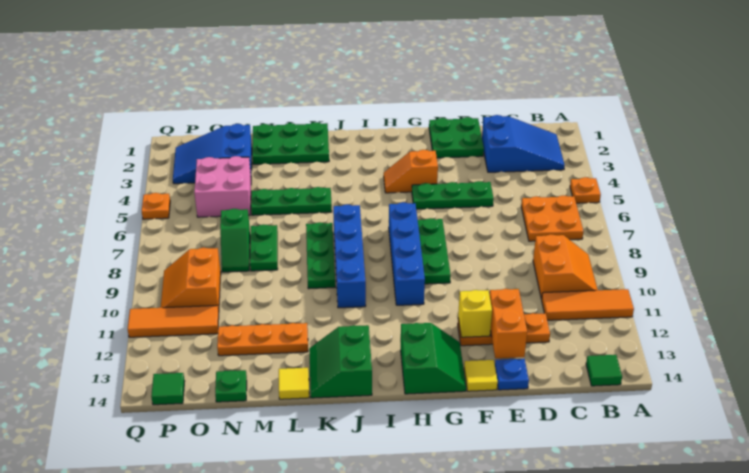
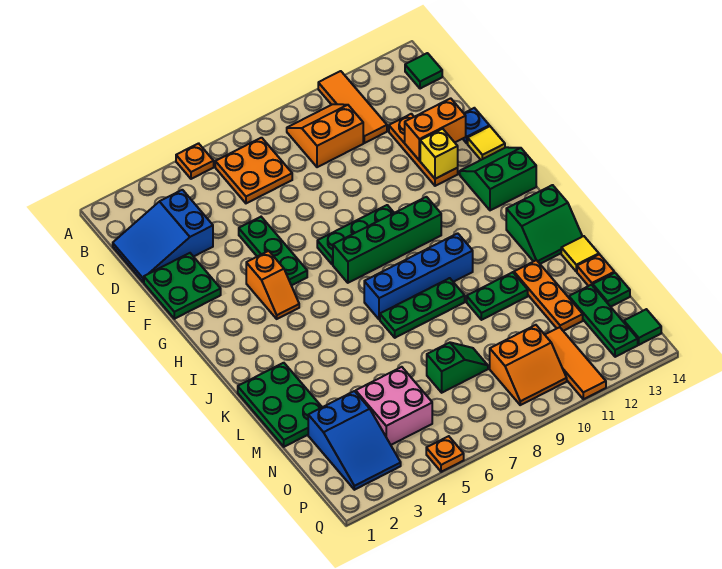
blue slope B2:D3 level 1 top D -> blue slope C1:D3 level 1 top 3
blue brick H7:H10 level 1 -> green brick H7:H10 level 1
green plate K5:M5 level 1 -> green plate N13:P13 level 1
green plate M7:M8 level 1 -> green plate L10:L11 level 1
none -> orange plate M14 level 1

